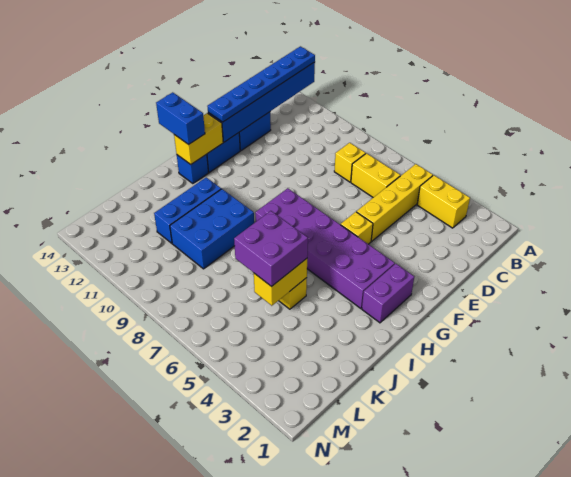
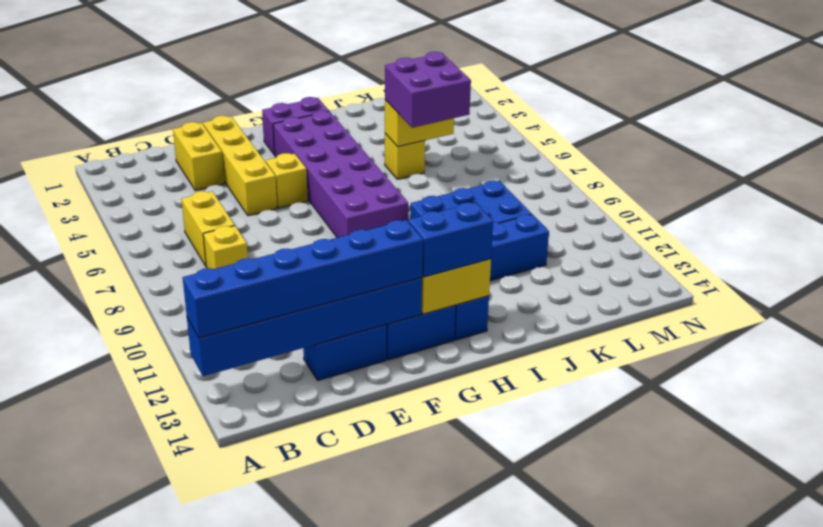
blue plate A13:F13 level 3 -> blue brick A13:F13 level 3
yellow brick B3:B4 level 1 -> yellow brick D2:D3 level 1
yellow brick B5:E5 level 1 -> yellow brick E2:E5 level 1
blue brick H13:H14 level 3 -> blue brick G13:H13 level 3

